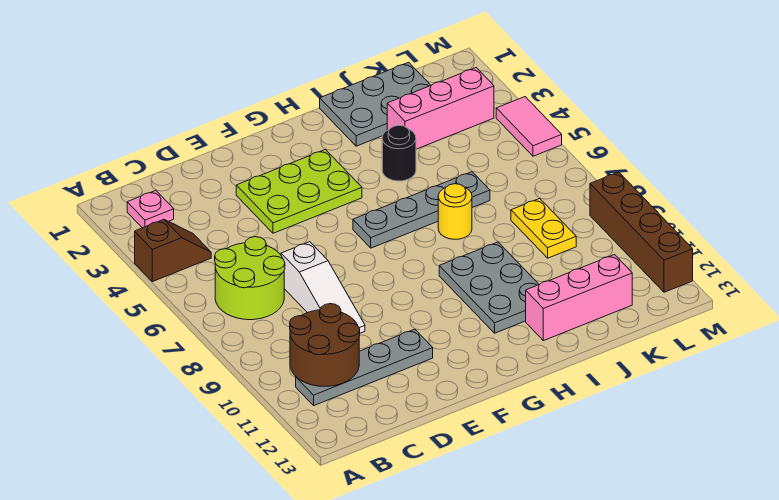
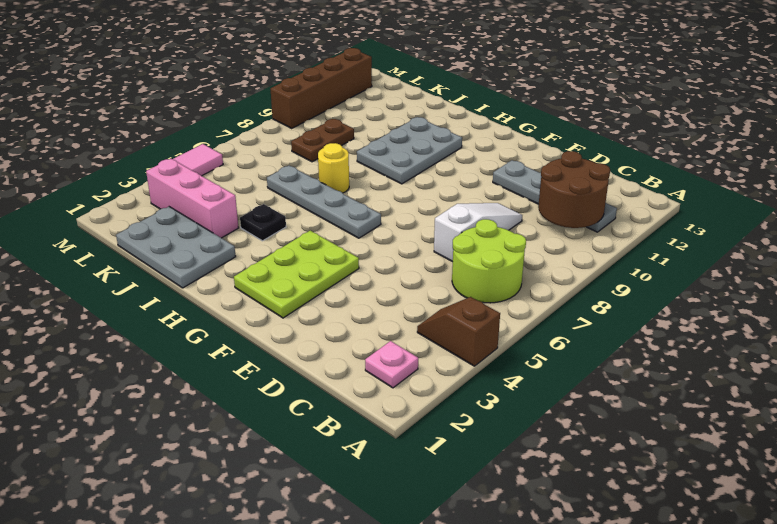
lime plate E3:G4 level 1 -> lime plate F2:G4 level 1
black round brick I4 level 1 -> black plate I4 level 1
pink brick I12:K12 level 1 -> none
yellow plate K8:K9 level 1 -> brown plate K8:K9 level 1

